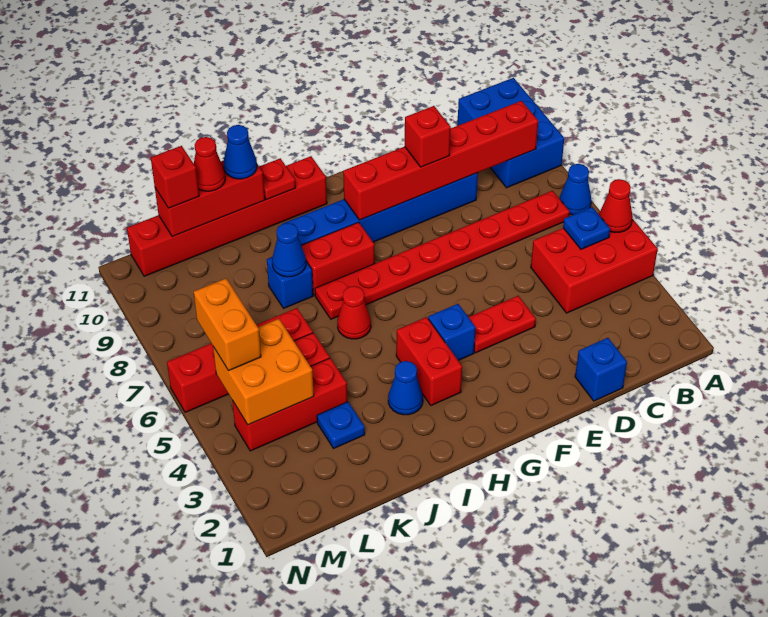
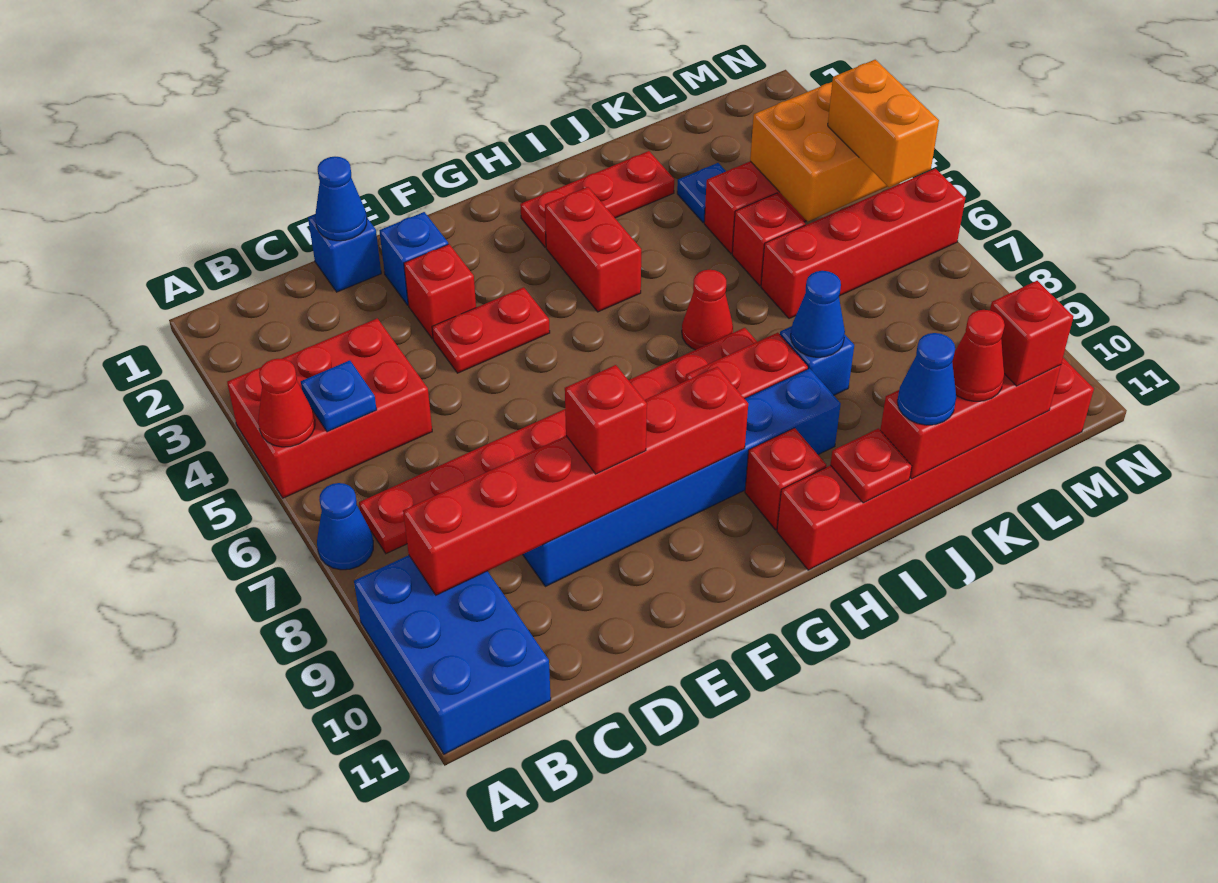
none -> red brick E3 level 1
blue brick G4 level 1 -> blue brick E2 level 1
none -> red plate H2:J2 level 1
none -> red brick H10 level 1
blue cone I3 level 1 -> blue cone D1 level 2

